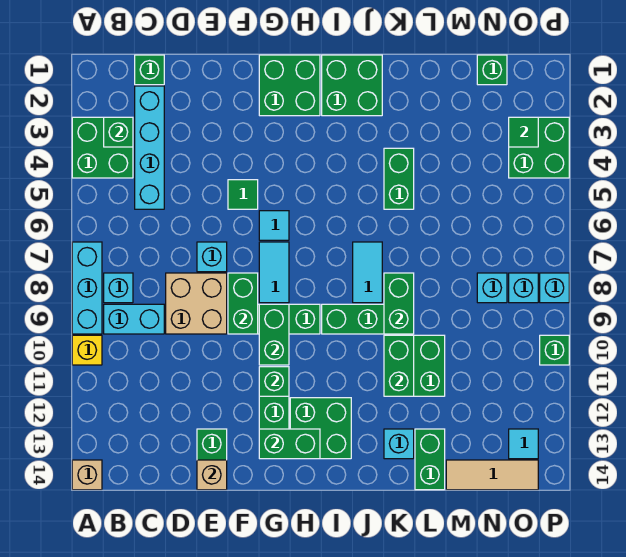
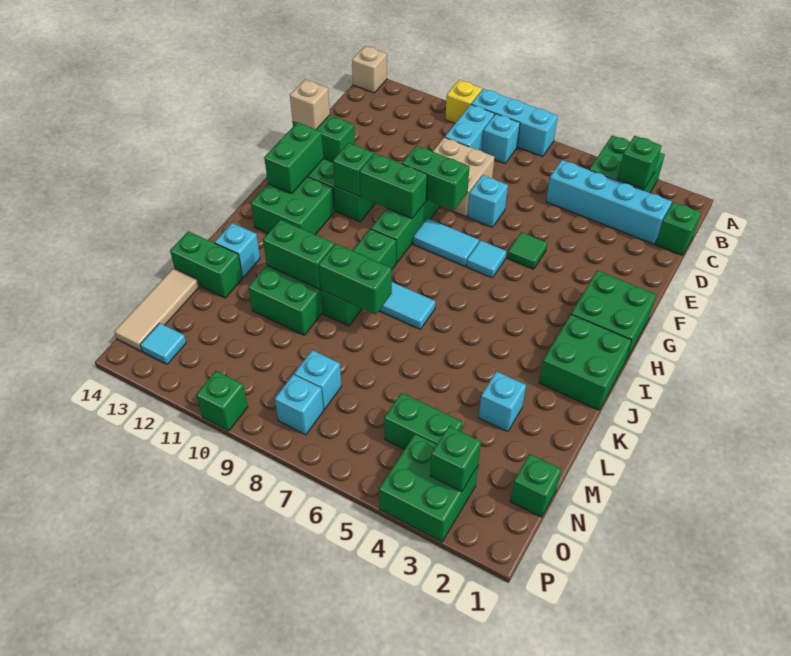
green brick K4:K5 level 1 -> green brick N4:N5 level 1
green tile O3 level 2 -> green brick O3 level 2
cyan brick P8 level 1 -> cyan brick L3 level 1

